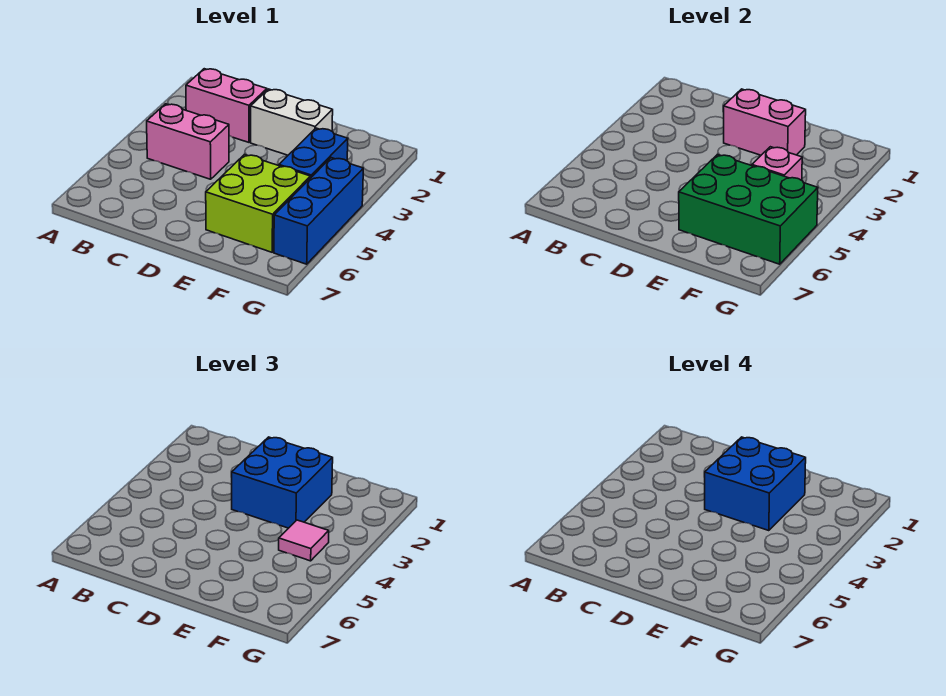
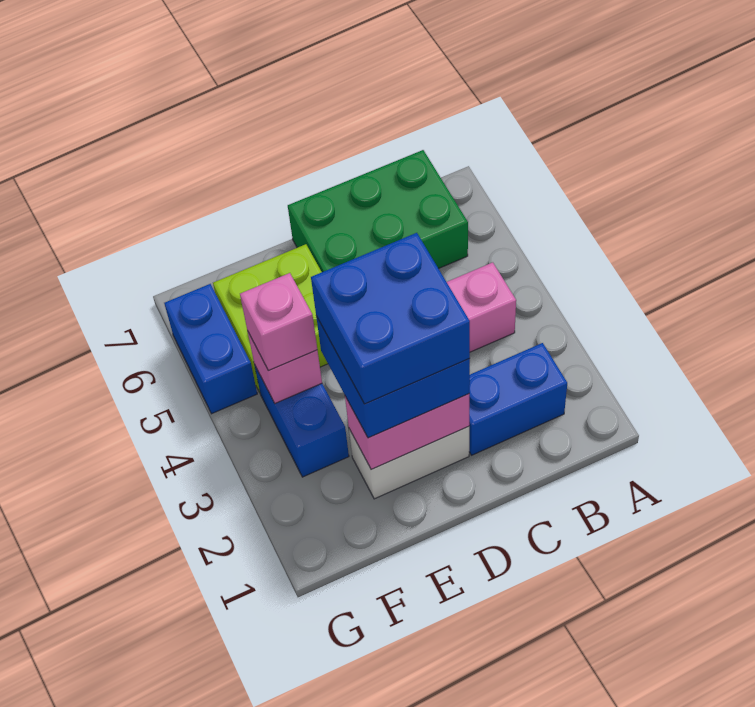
pink brick B2:C2 level 1 -> blue brick B2:C2 level 1
green brick E5:G6 level 2 -> green brick B6:D7 level 1
pink tile F4 level 3 -> pink brick F4 level 3
blue brick G4:G6 level 1 -> blue brick G5:G6 level 1

